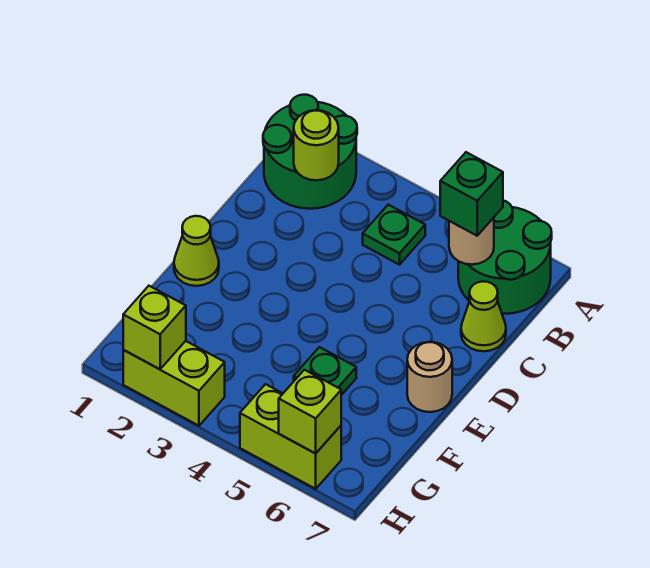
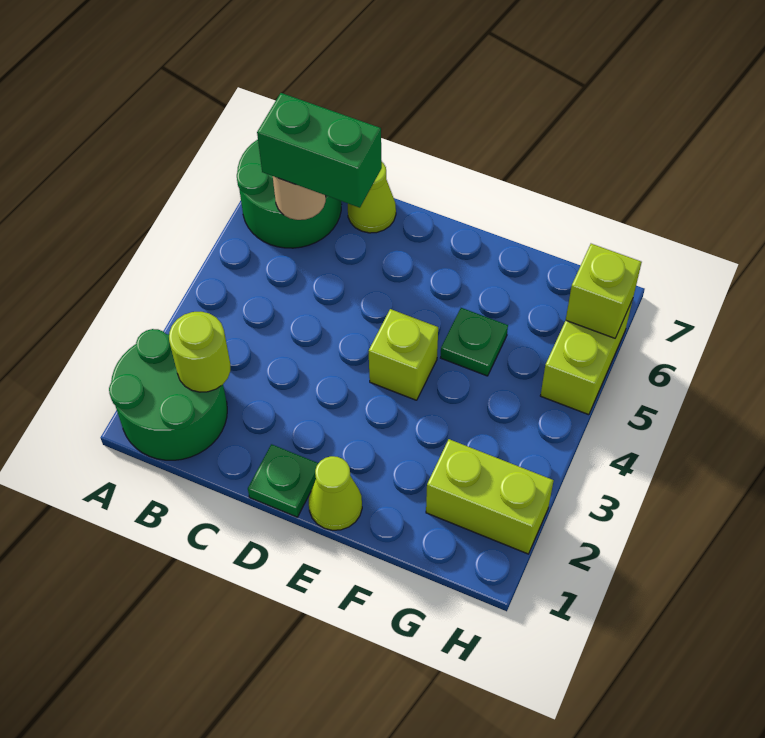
green plate B4 level 1 -> green plate D1 level 1
green brick B6 level 3 -> green brick B6:C6 level 3
tan round brick E7 level 1 -> none
lime brick H2:H3 level 1 -> lime brick G2:H2 level 1
lime brick H2 level 2 -> lime brick E4 level 1

